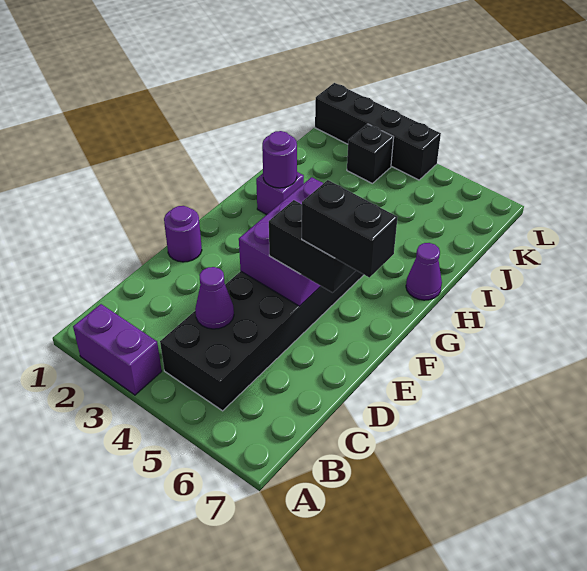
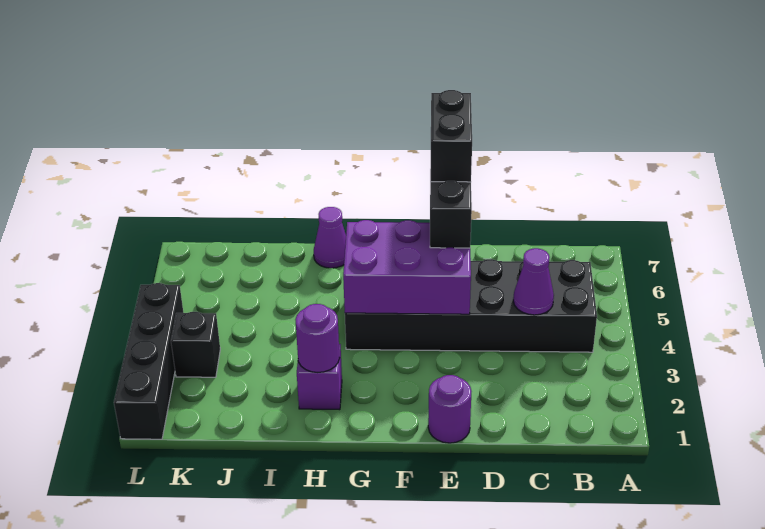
purple brick A2:A3 level 1 -> none

